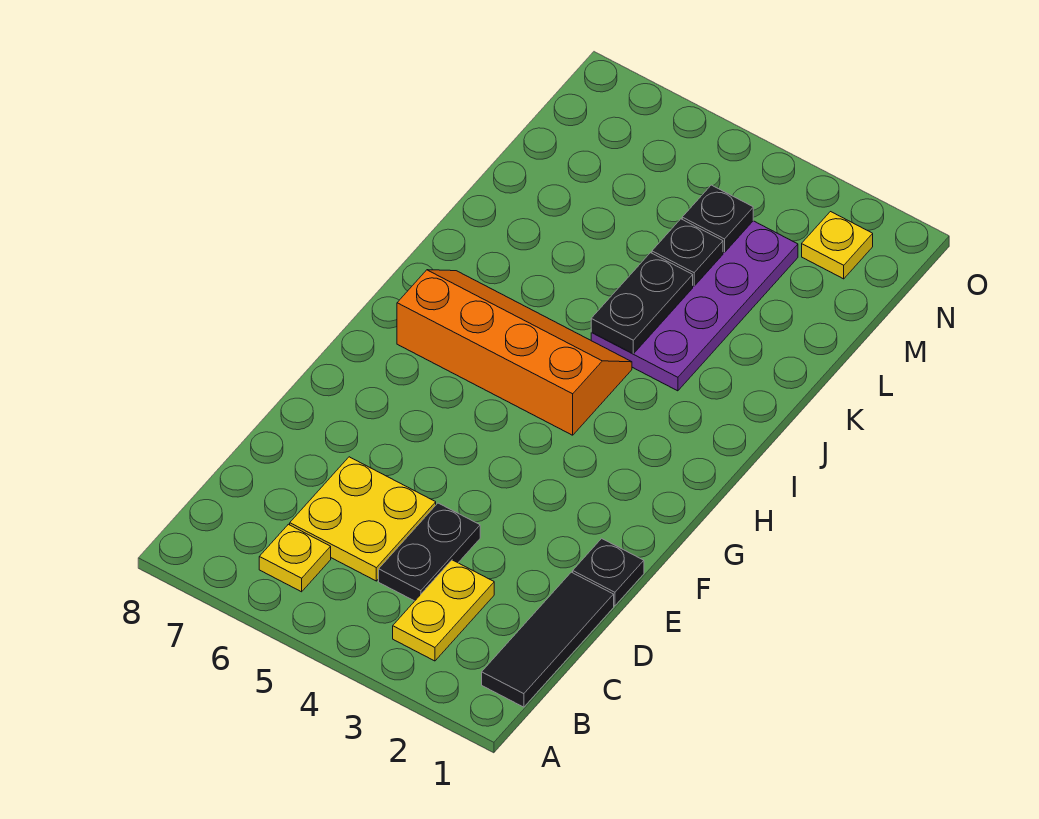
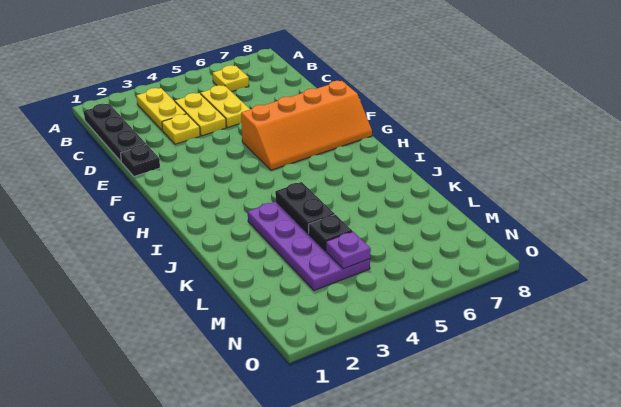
black tile B1:D1 level 1 -> black plate B1:D1 level 1
black plate C4:D4 level 1 -> yellow plate C4:D4 level 1
yellow plate C5:D6 level 1 -> yellow plate C5:D5 level 1
orange slope H4:I7 level 1 top H -> orange slope F5:G8 level 1 top F
black plate M4 level 2 -> purple plate M4 level 2
yellow plate N2 level 1 -> yellow plate D3 level 1

